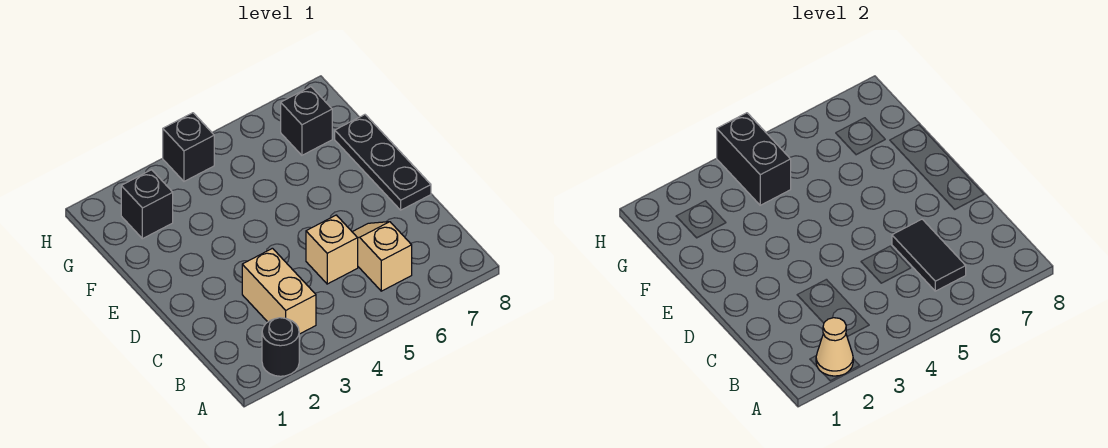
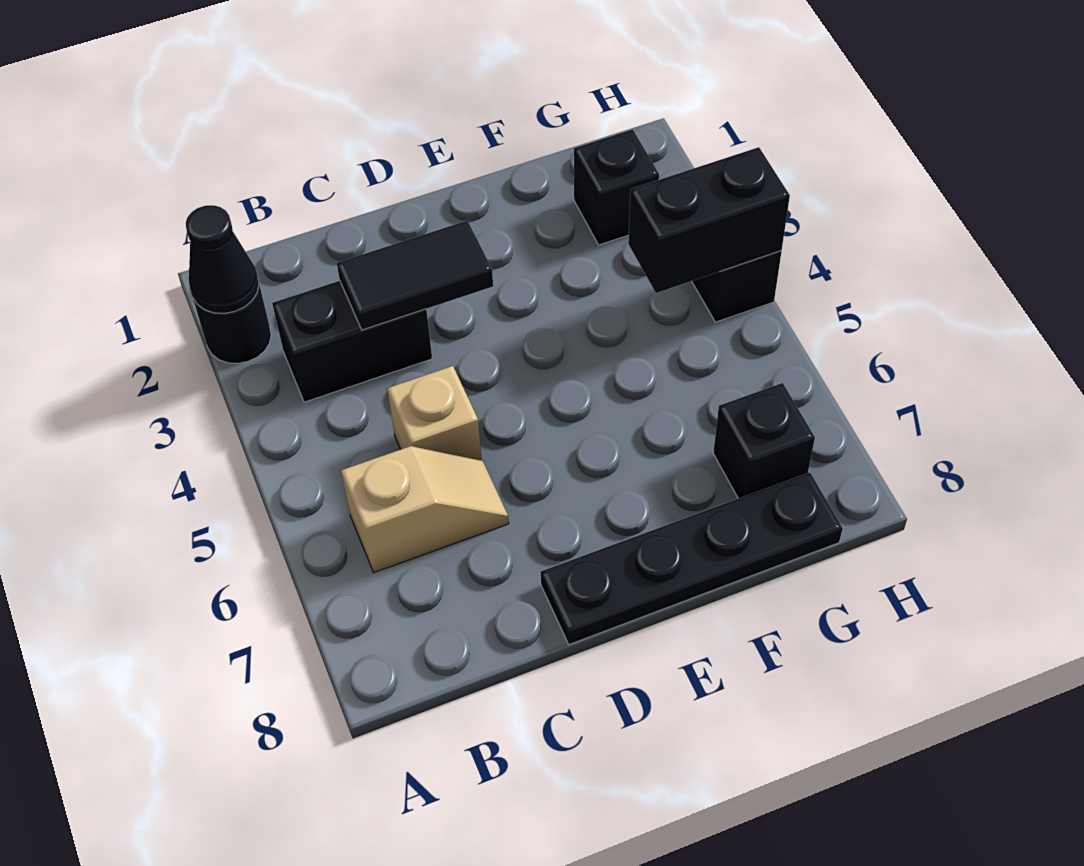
tan cone A2 level 2 -> black cone A2 level 2
tan brick B3:C3 level 1 -> black brick B3:C3 level 1
black tile B6:C6 level 2 -> black tile C3:D3 level 2
black plate D8:F8 level 1 -> black plate D8:G8 level 1

